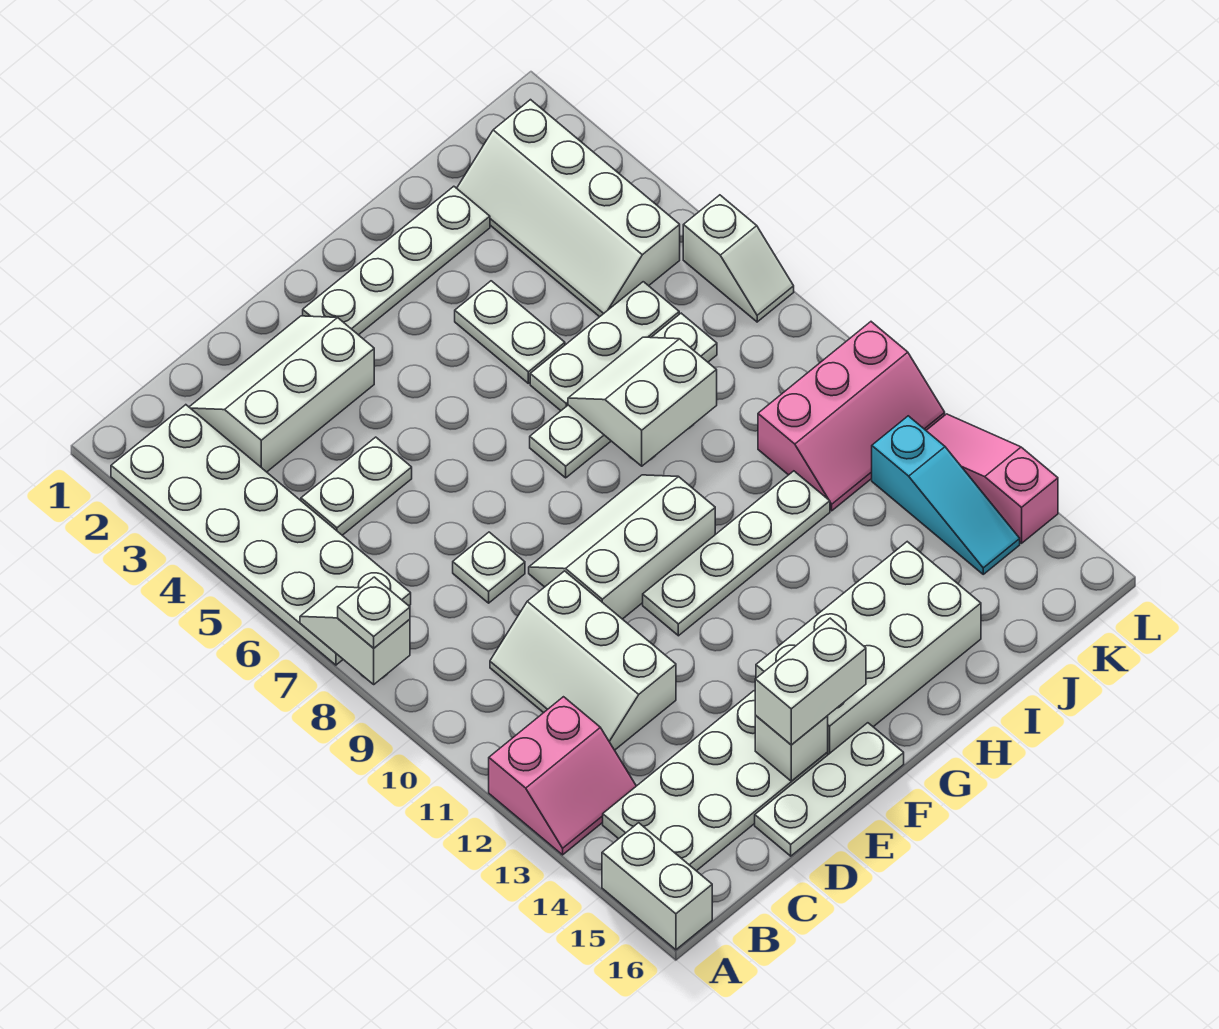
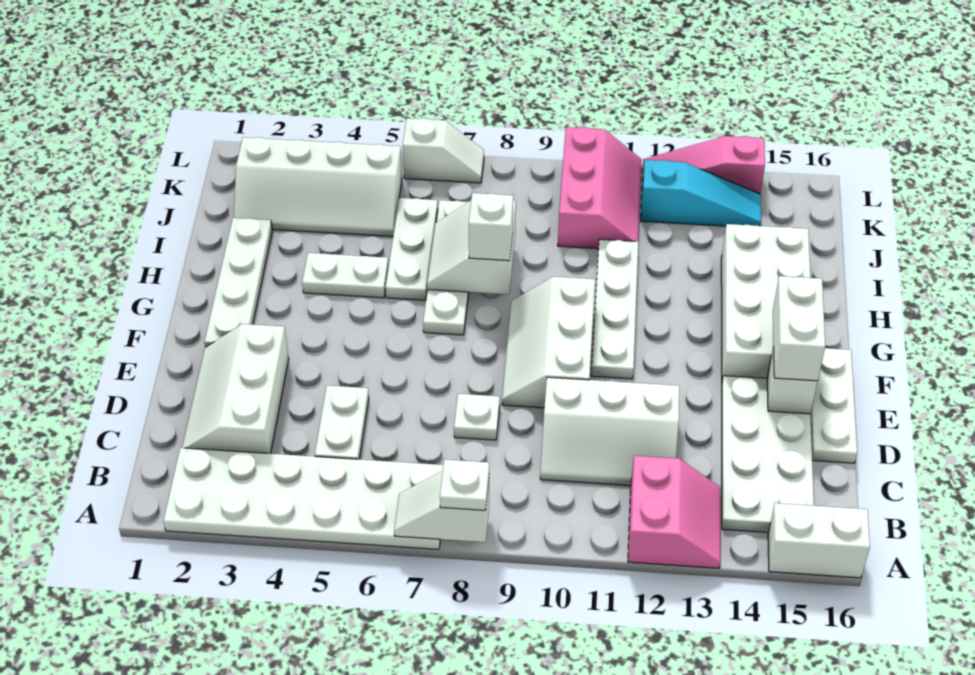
none -> white brick H8 level 3

